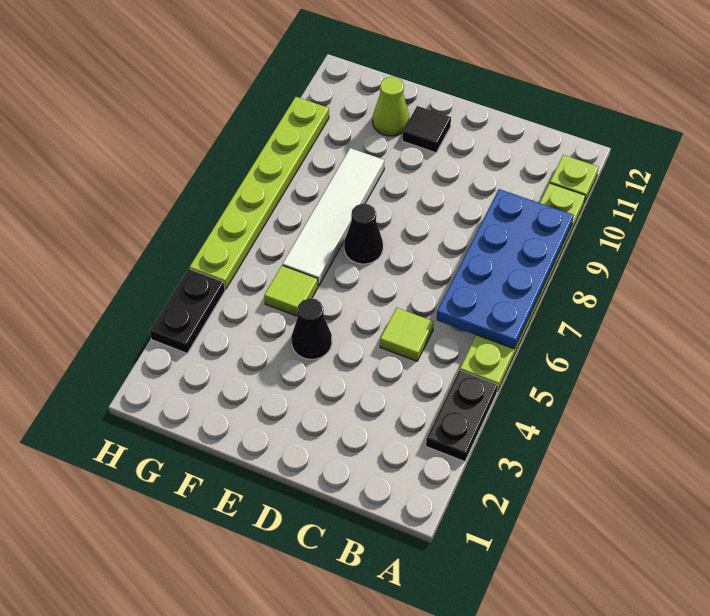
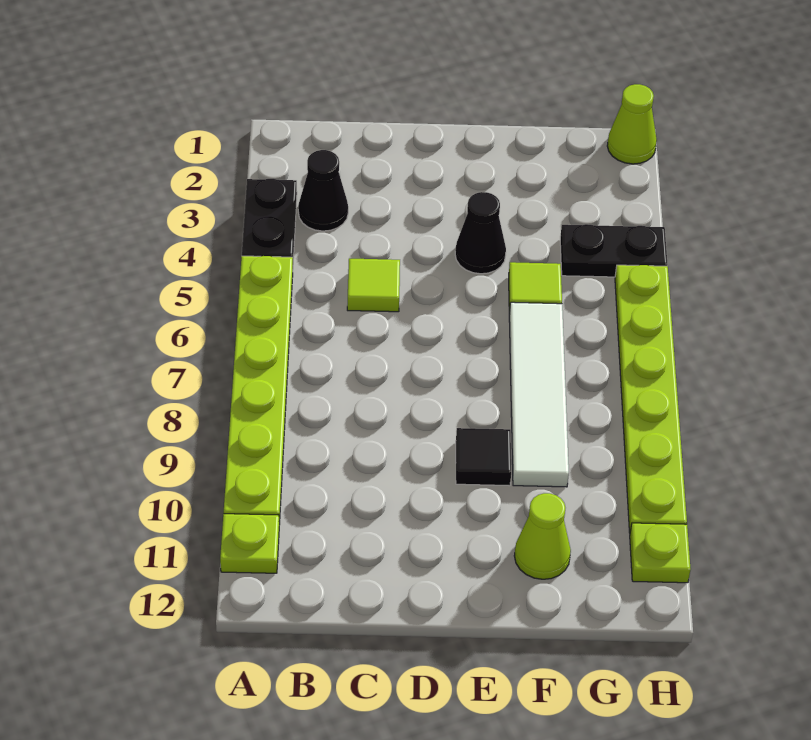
blue plate A6:B9 level 2 -> none
black cone E7 level 1 -> black cone B3 level 1
black tile E11 level 1 -> black tile E9 level 1
none -> lime cone H1 level 1
black plate H3:H4 level 1 -> black plate G4:H4 level 1
none -> lime plate H11 level 1

